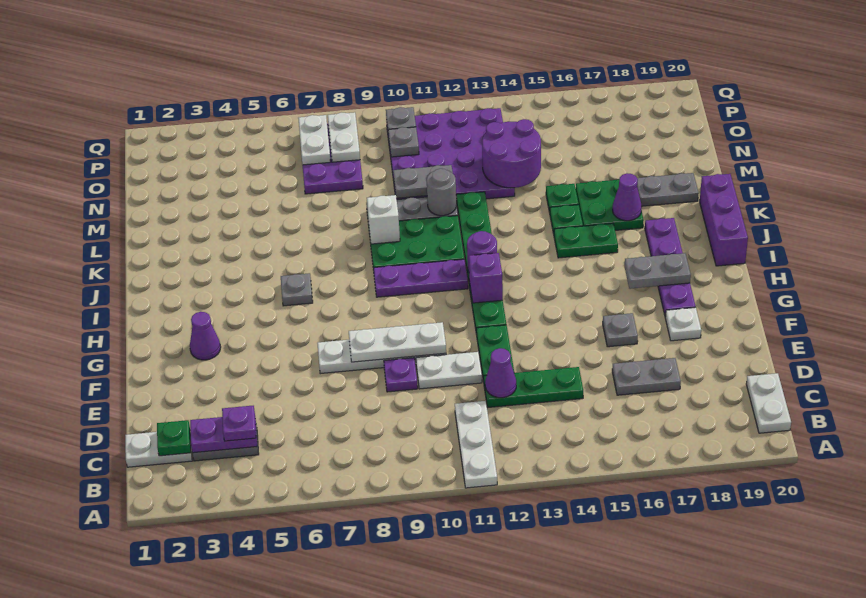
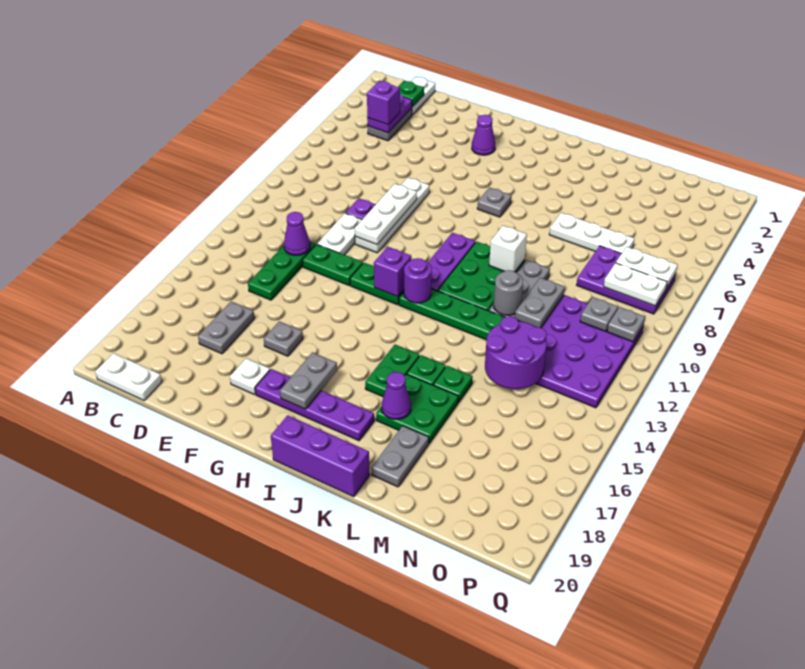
white plate A11:C11 level 1 -> white plate L6:N6 level 1
purple plate C4 level 3 -> purple brick C4 level 3

